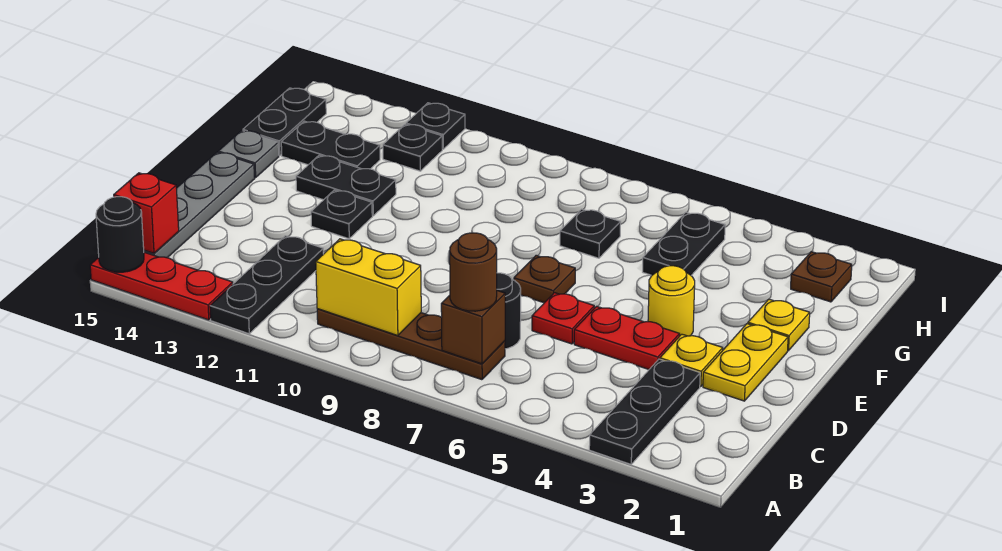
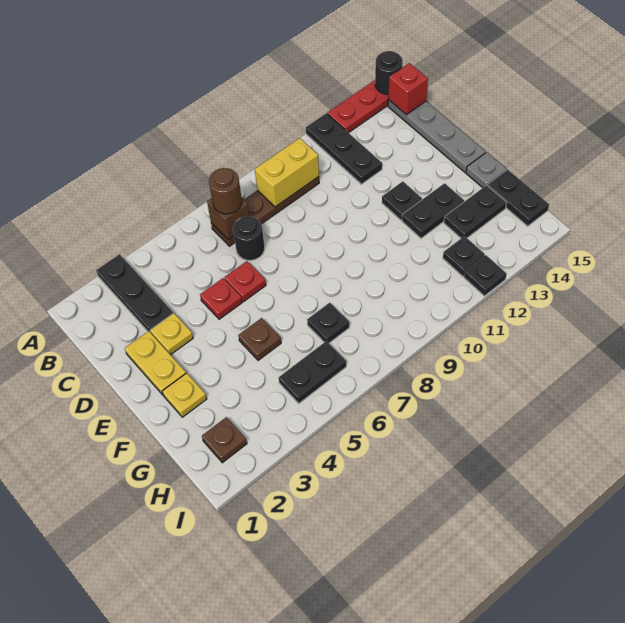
red plate D4:D5 level 1 -> red plate D5 level 1
yellow round brick E4 level 1 -> none
brown plate E7 level 1 -> brown plate F5 level 1
black plate G5:H5 level 1 -> black plate H5:H6 level 1

